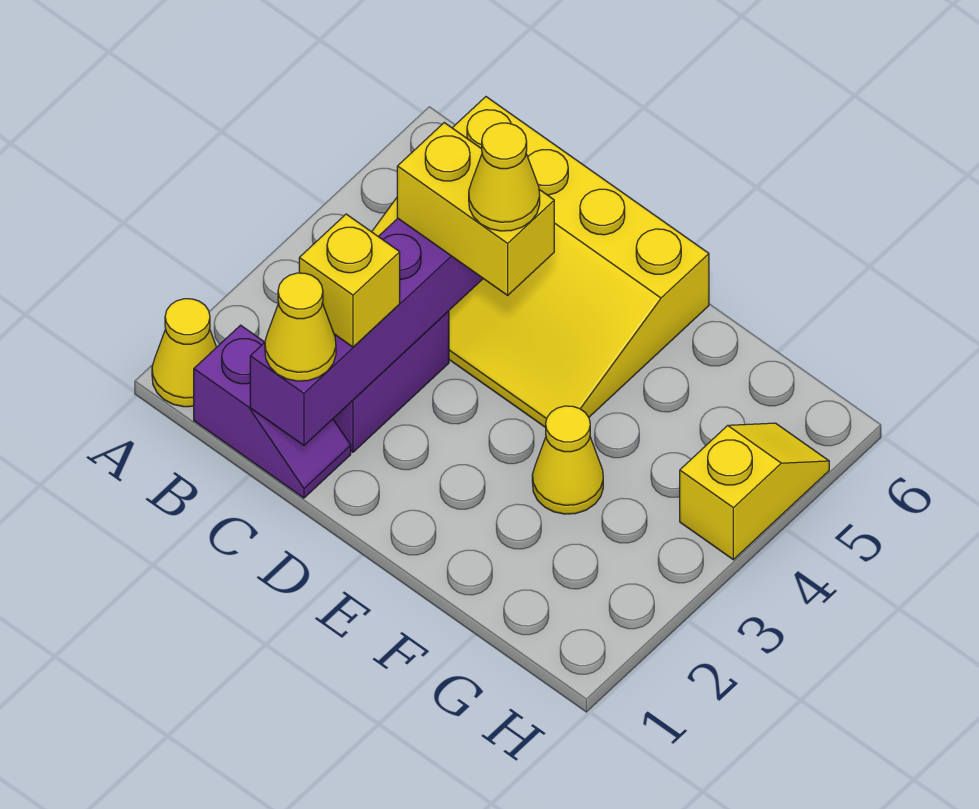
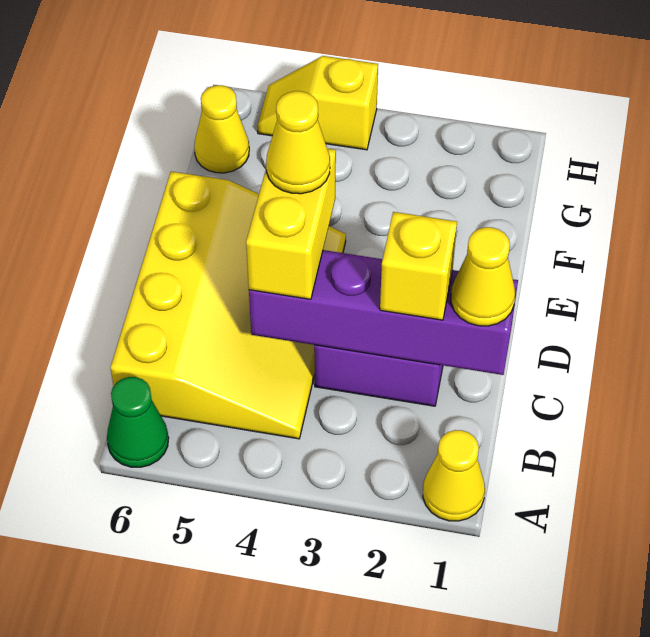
none -> green cone A6 level 1
purple slope B1:C1 level 1 top B -> none
yellow cone F3 level 1 -> yellow cone G6 level 1

